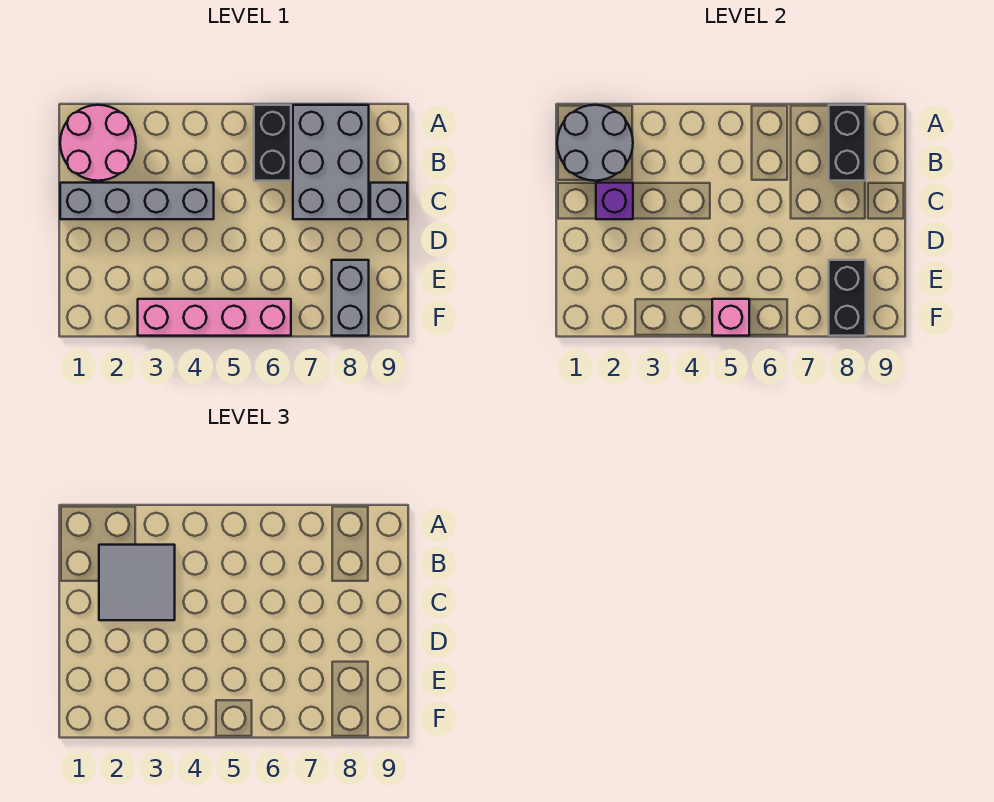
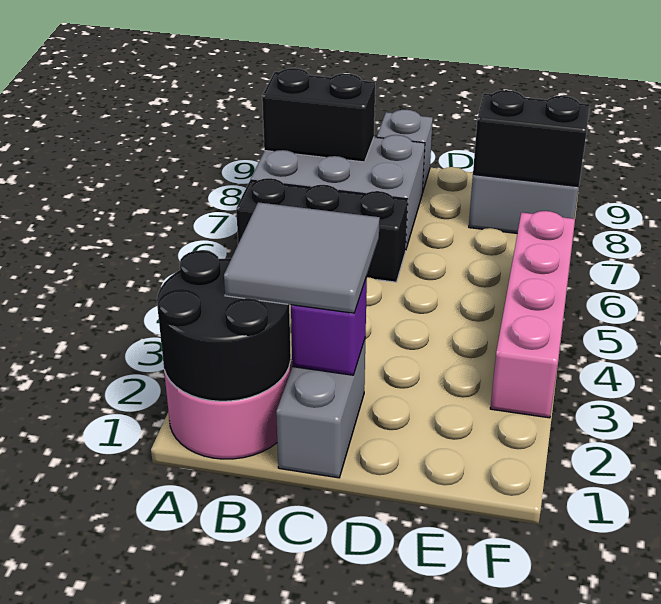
grey round brick A1:B2 level 2 -> black round brick A1:B2 level 2
black brick A6:B6 level 1 -> black brick A6:C6 level 1
grey brick C1:C4 level 1 -> grey brick C1:C2 level 1
pink brick F5 level 2 -> none

